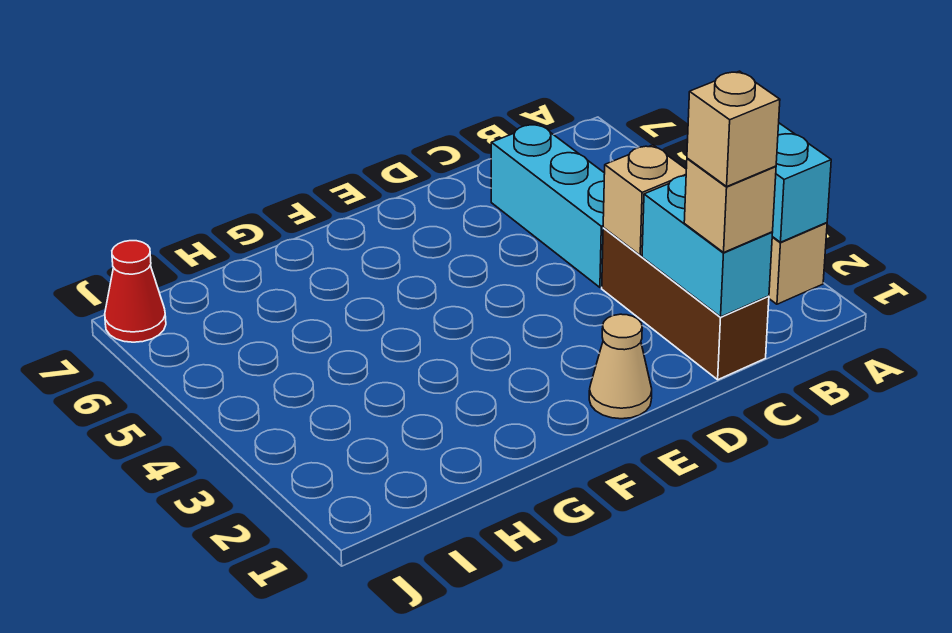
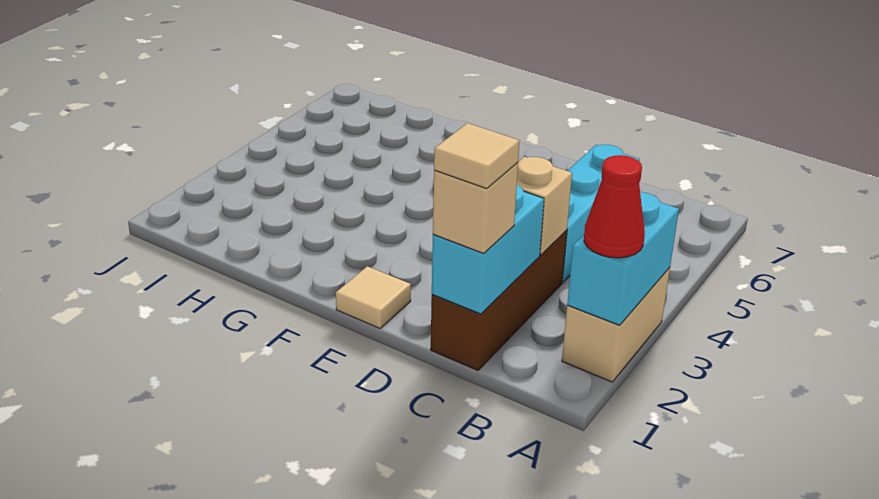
tan brick C1 level 4 -> tan tile C1 level 4
tan cone E1 level 1 -> tan tile E1 level 1
red cone J7 level 1 -> red cone A2 level 3

